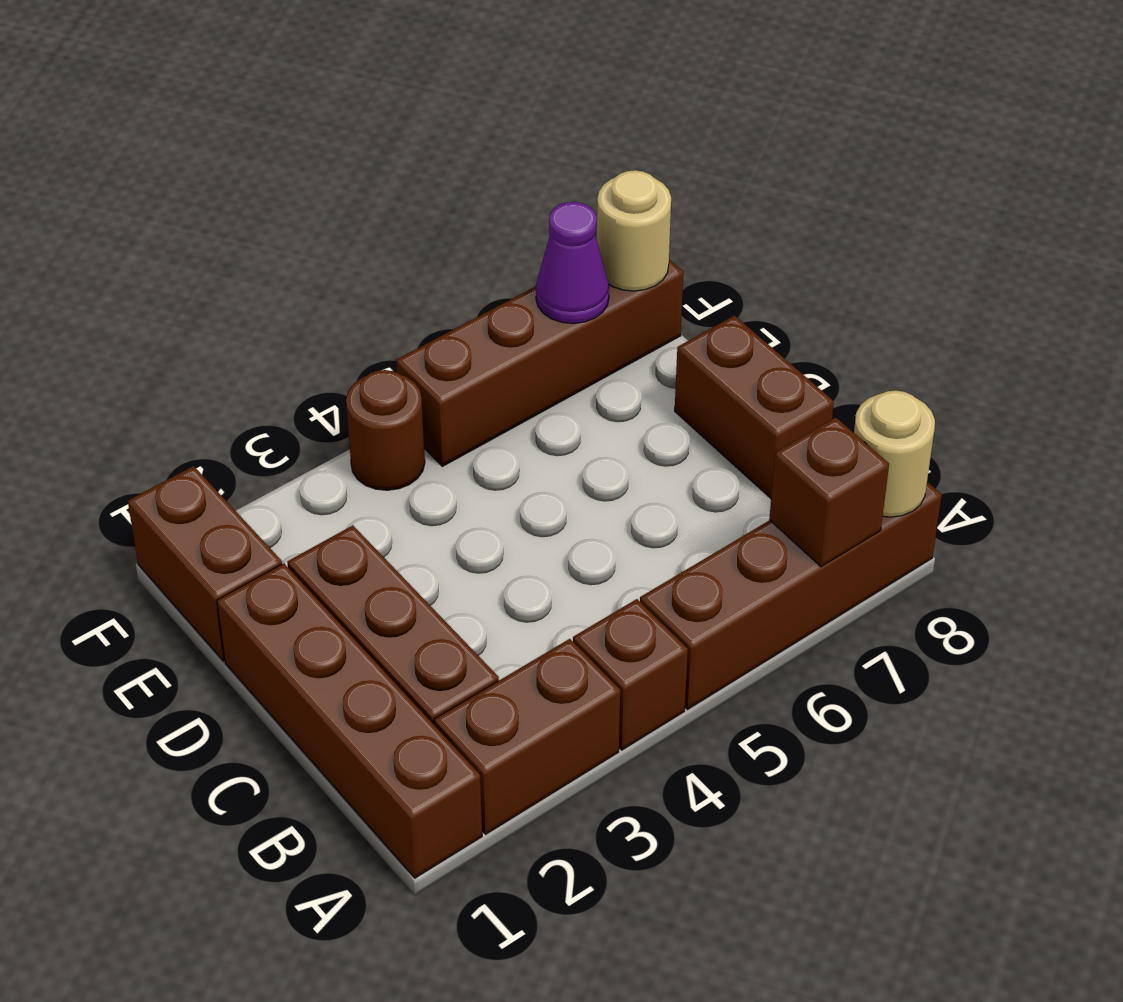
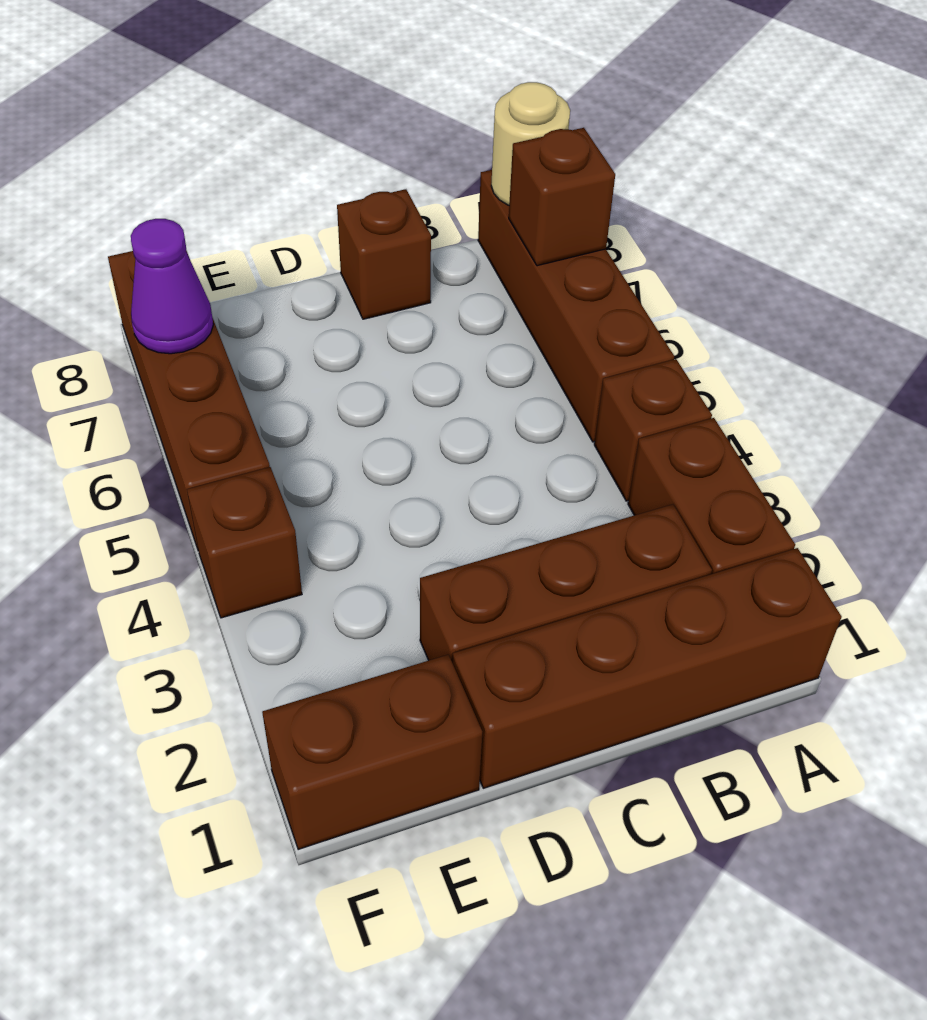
brown brick C8:D8 level 1 -> brown brick C8 level 1
brown round brick F4 level 1 -> brown brick F4 level 1
tan round brick F8 level 2 -> none

